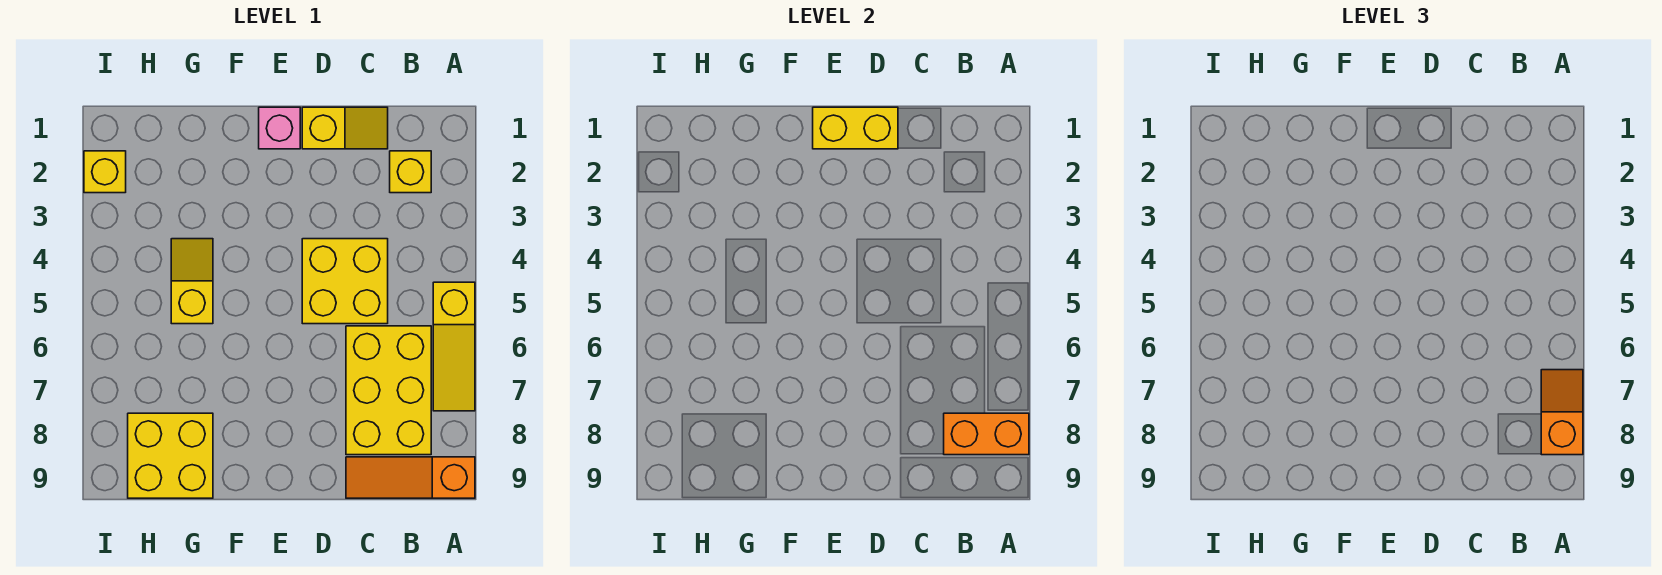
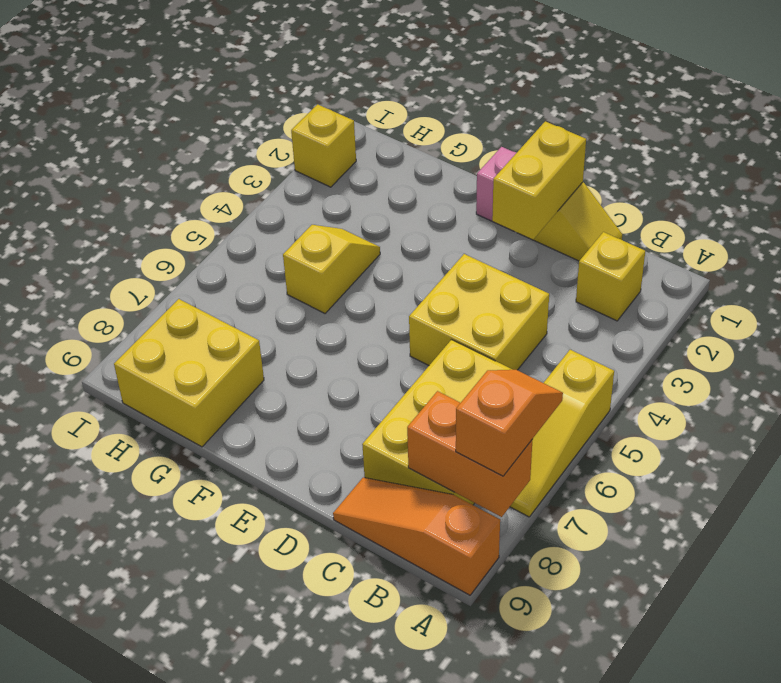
yellow brick D1:E1 level 2 -> yellow brick D1:D2 level 2

